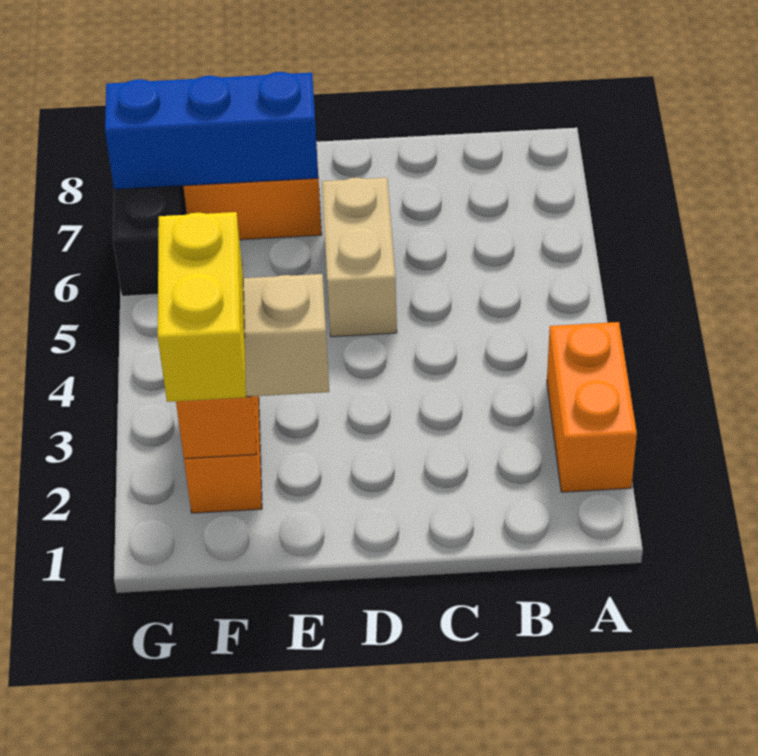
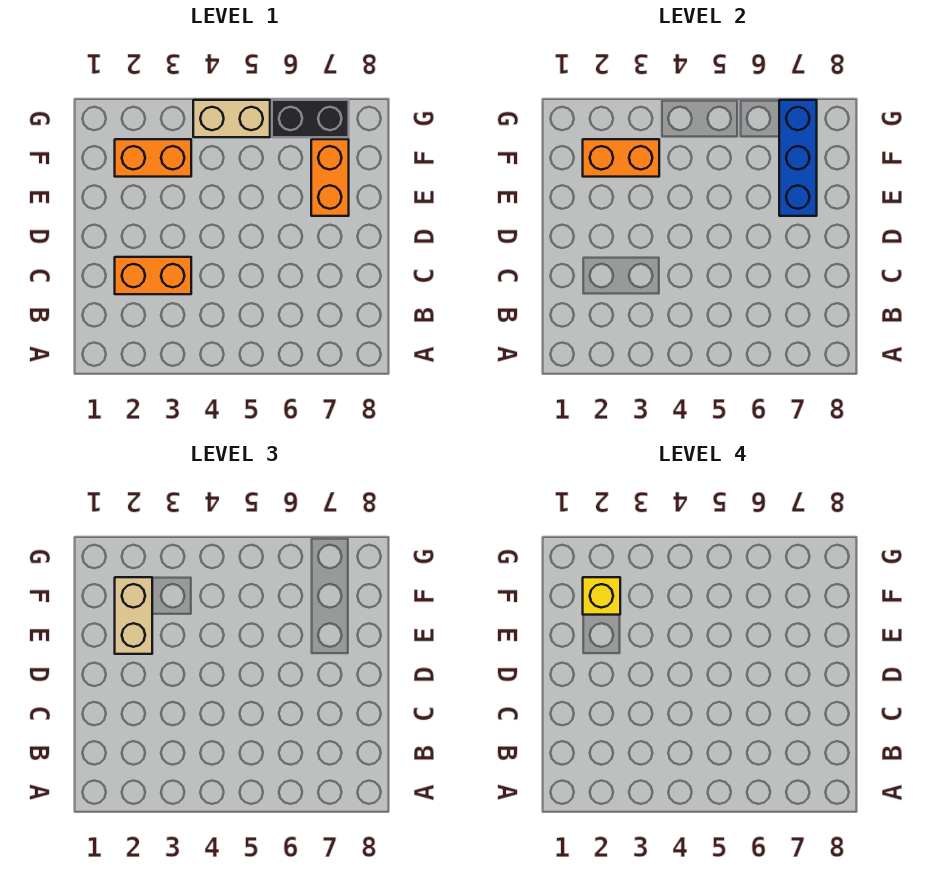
orange brick A2:A3 level 1 -> orange brick C2:C3 level 1
tan brick D5:D6 level 1 -> tan brick G4:G5 level 1
yellow brick F1:F2 level 4 -> yellow brick F2 level 4

